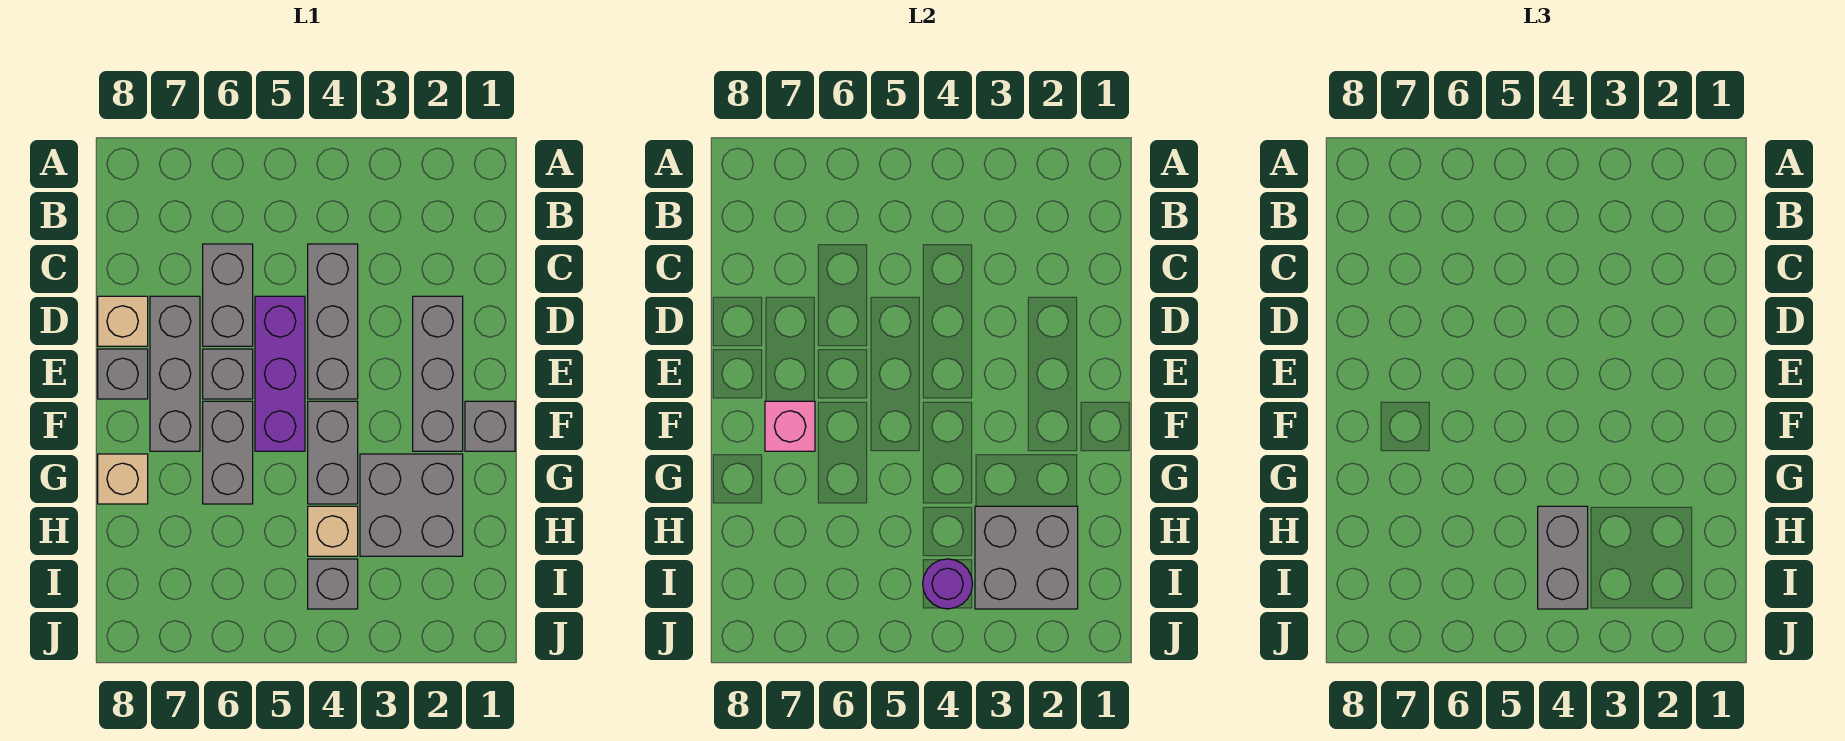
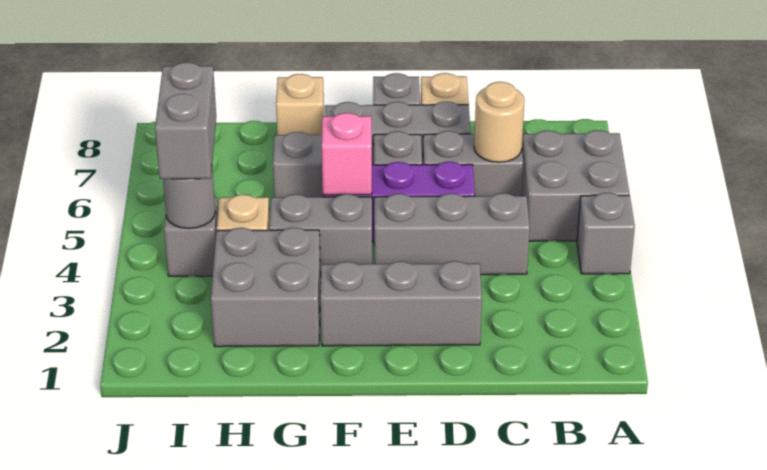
none -> tan round brick C6 level 2
grey brick F1 level 1 -> grey brick A4 level 1
pink brick F7 level 2 -> pink brick F5 level 2
grey brick H2:I3 level 2 -> grey brick A5:B6 level 1
grey brick H4:I4 level 3 -> grey brick I4:I5 level 3
purple round brick I4 level 2 -> grey round brick I4 level 2

